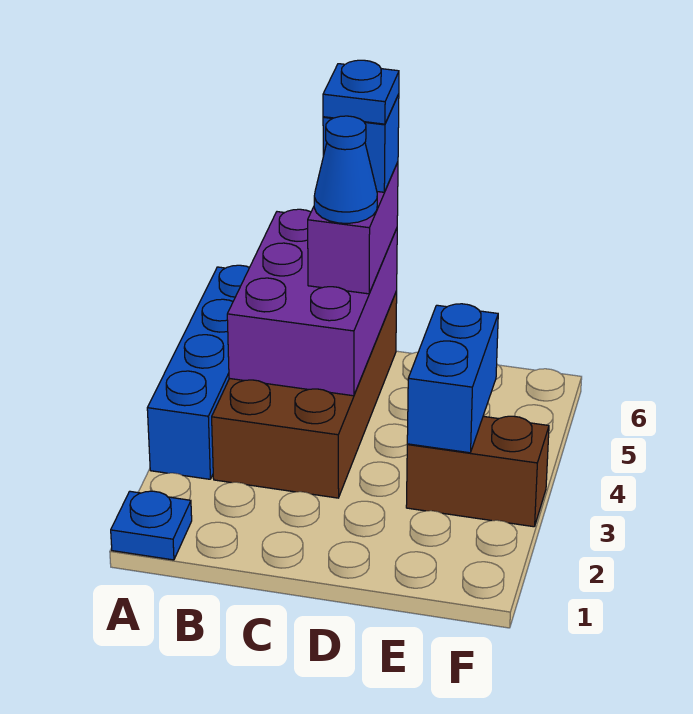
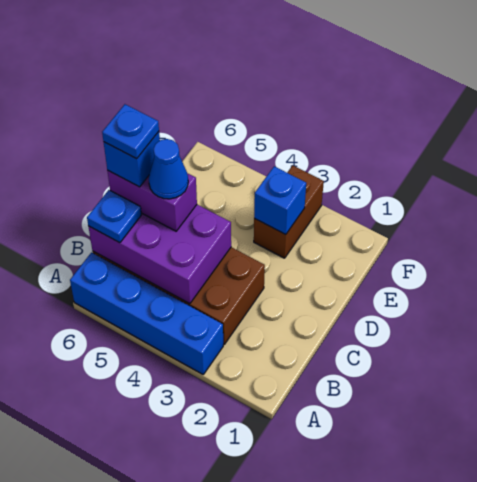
blue plate A1 level 1 -> blue plate B6 level 3
blue brick E3:E4 level 2 -> blue brick E3 level 2

